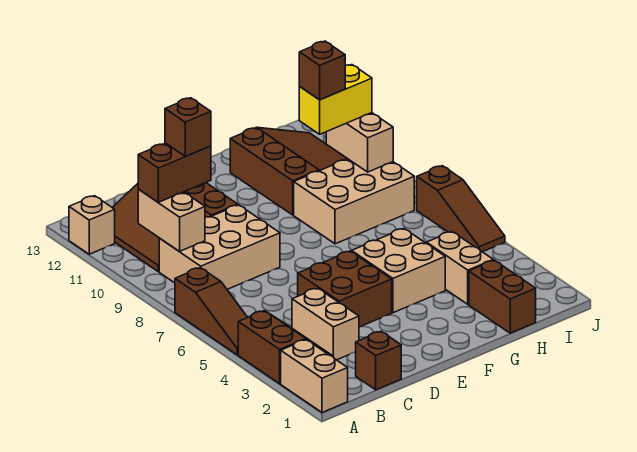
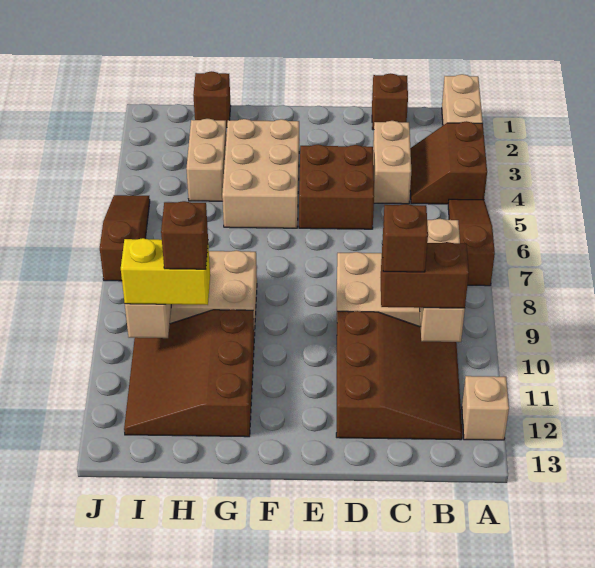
tan brick B9:B10 level 2 -> tan brick B8:B10 level 2
tan brick F4:G5 level 1 -> tan brick F3:G5 level 1
brown brick H1:H2 level 1 -> brown brick H1 level 1

